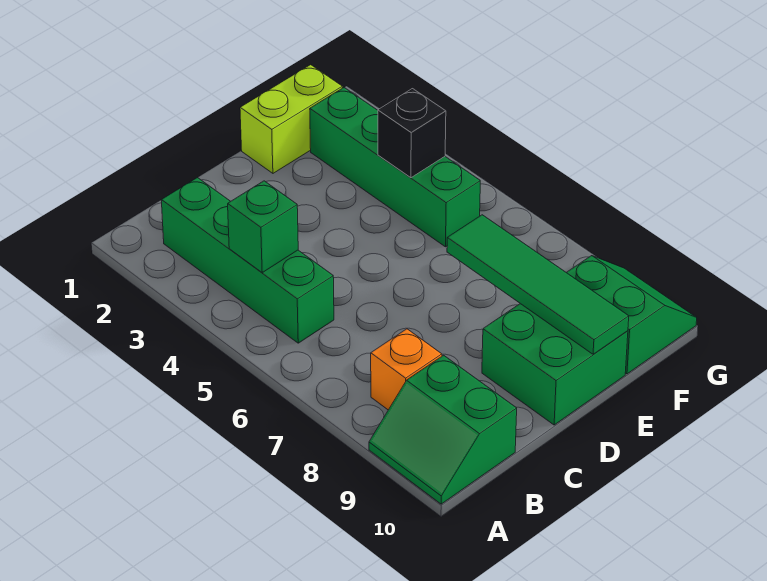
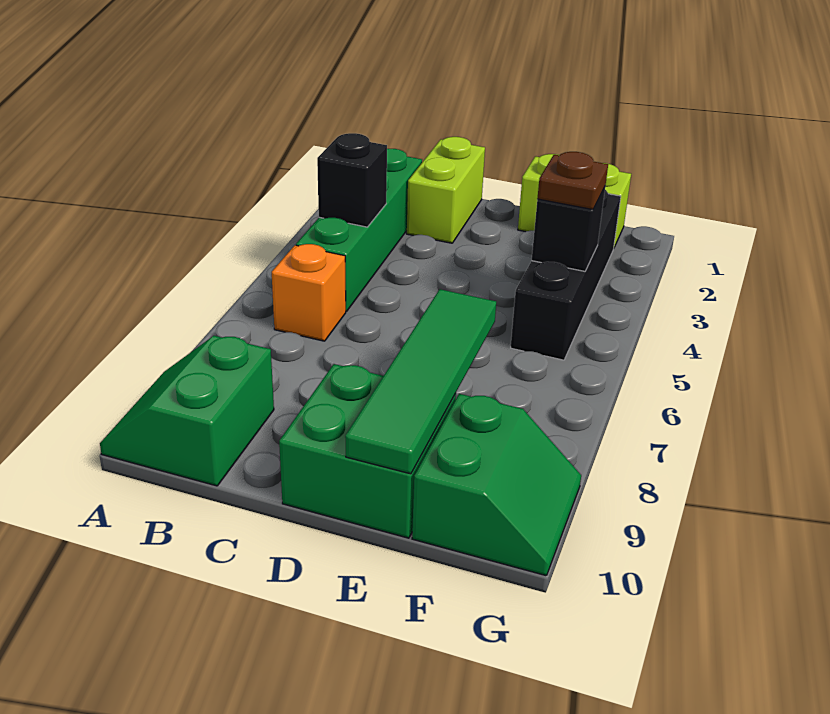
green brick B4 level 2 -> black brick B4 level 2
orange brick B8 level 1 -> orange brick B6 level 1
none -> lime brick C1:C2 level 1
green brick F2:F5 level 1 -> black brick F2:F5 level 1
none -> brown plate F4 level 3

